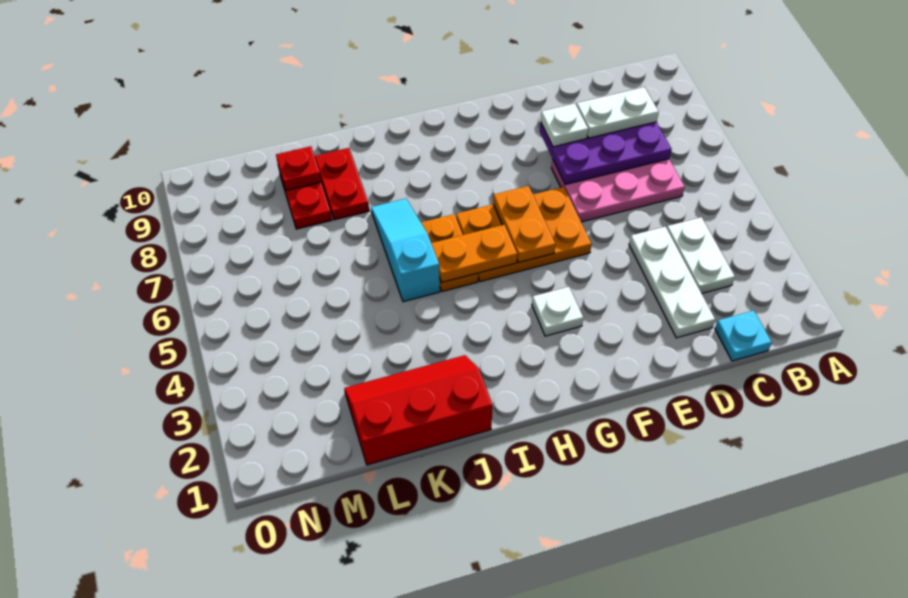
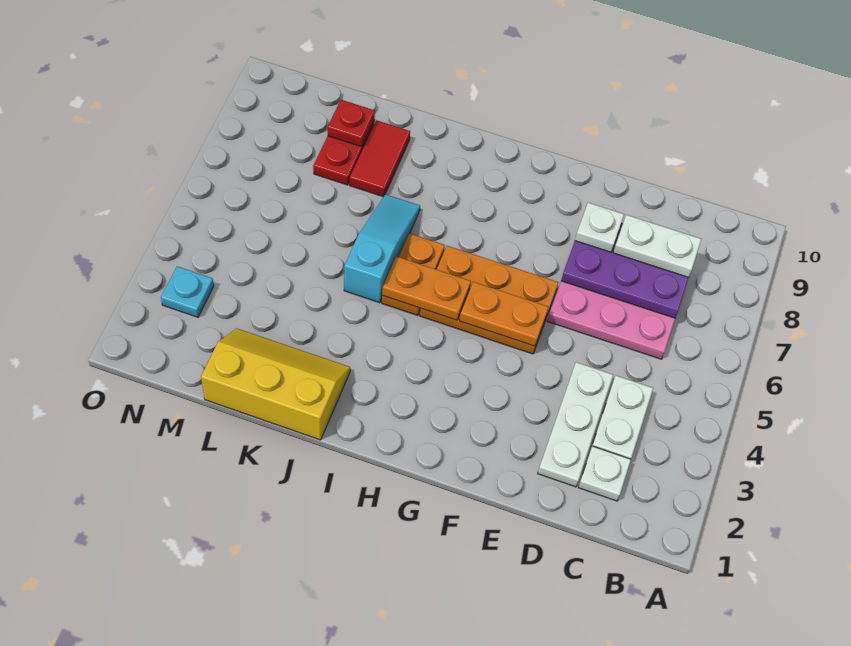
cyan plate C1 level 1 -> cyan plate N3 level 1
white plate G3 level 1 -> white plate C2 level 1
orange plate G5:G6 level 2 -> orange plate F5:G5 level 2
red slope J1:L2 level 1 top 1 -> yellow slope J1:L2 level 1 top 1
red plate K8:K9 level 1 -> red tile K8:K9 level 1

